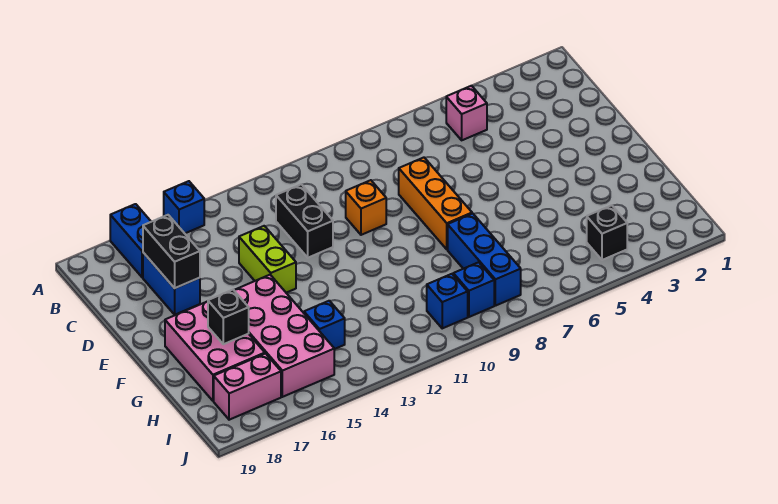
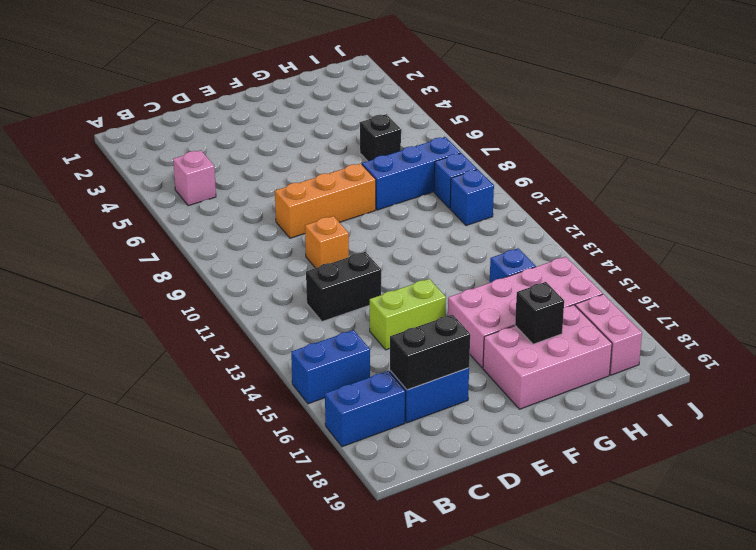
blue brick A15 level 1 -> blue brick A15:B15 level 1
black brick I4 level 1 -> black brick H6 level 1

